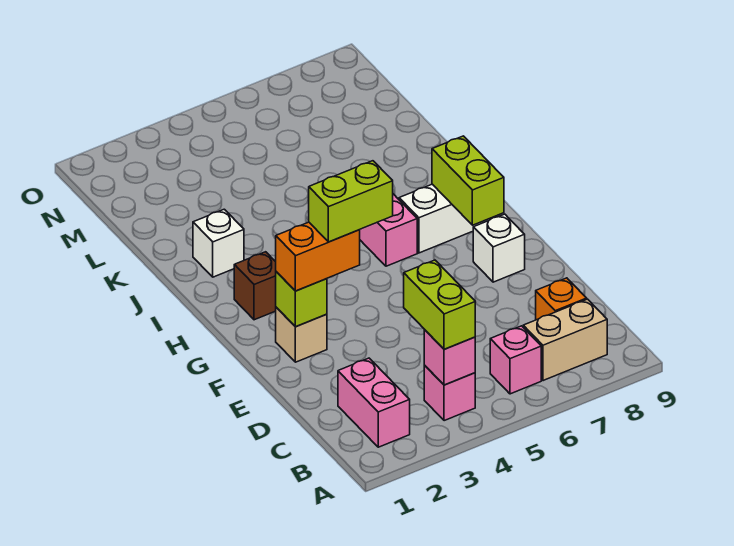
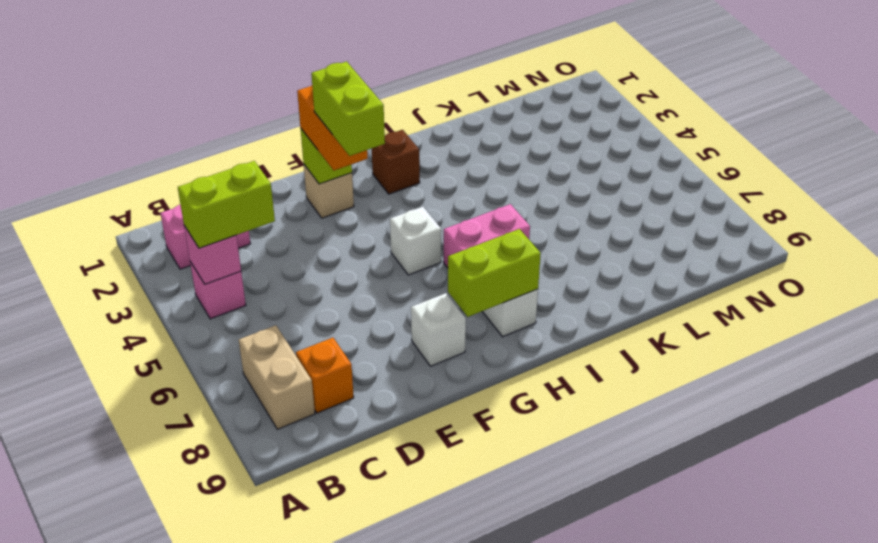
pink brick B6 level 1 -> none
white brick J2 level 1 -> white brick G5 level 1

